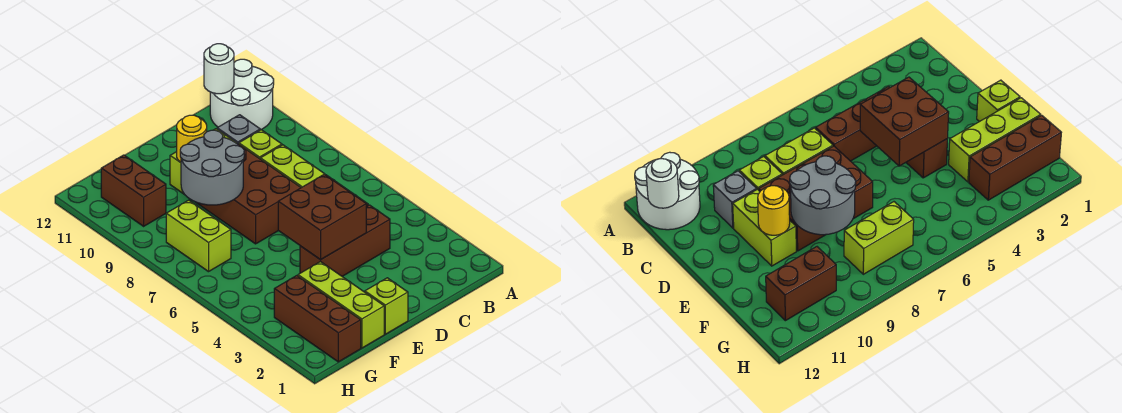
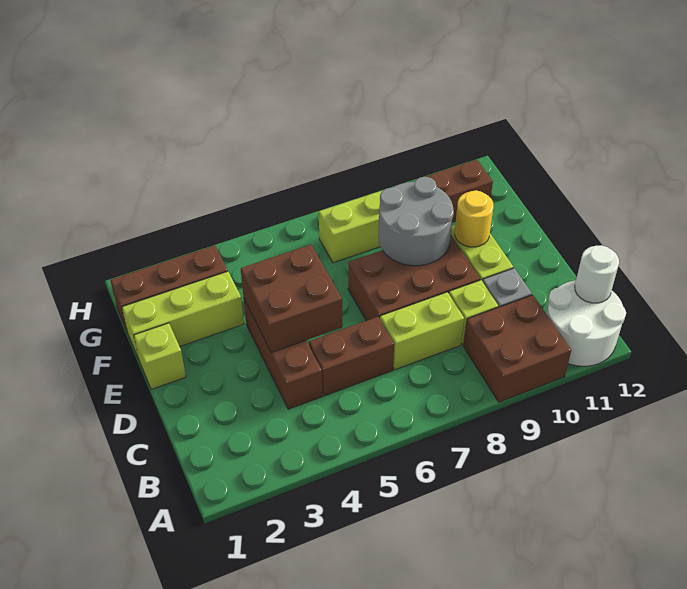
none -> brown brick A9:B10 level 1

